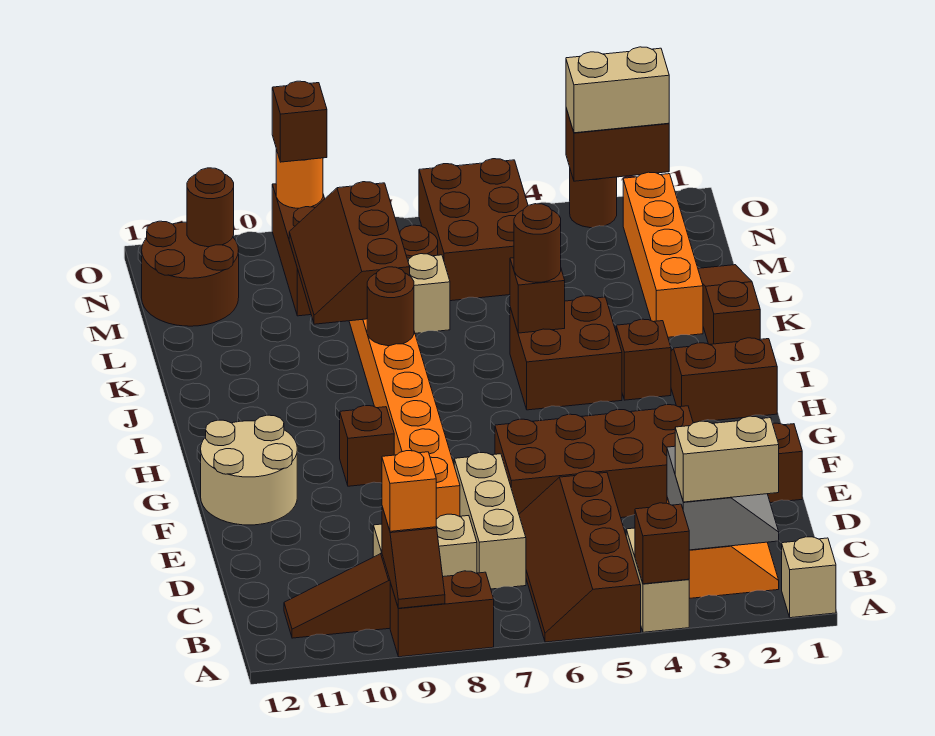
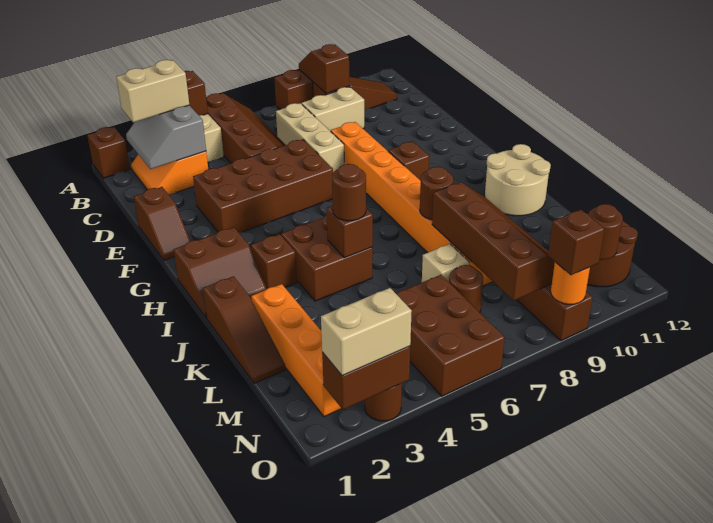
tan brick A1 level 1 -> brown brick A1 level 1
orange brick B9 level 3 -> none
tan round brick F11:G12 level 1 -> tan round brick I11:J12 level 1
brown slope K8:M9 level 2 top 8 -> brown slope K8:N9 level 2 top 8

